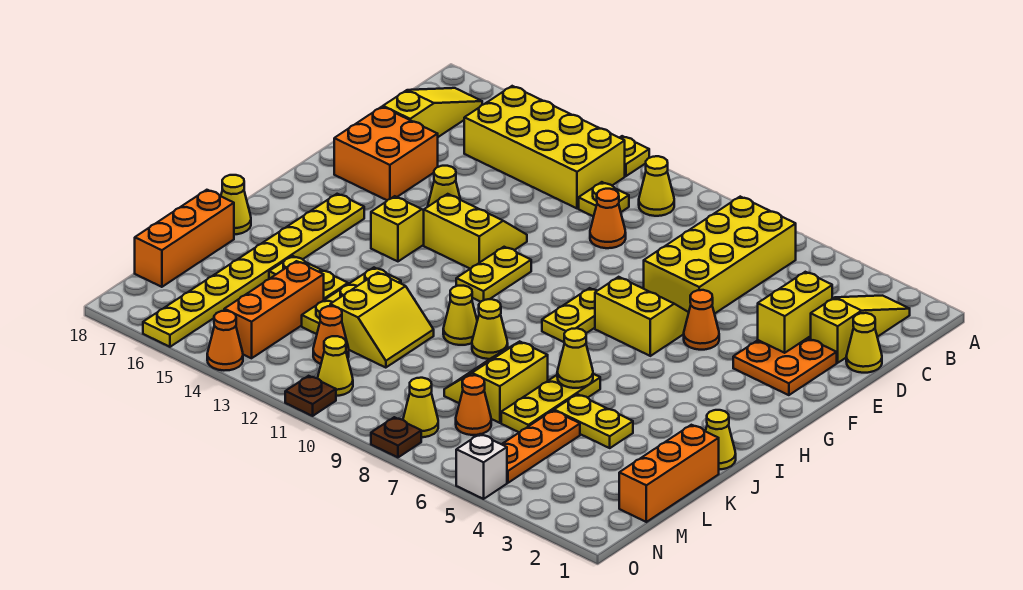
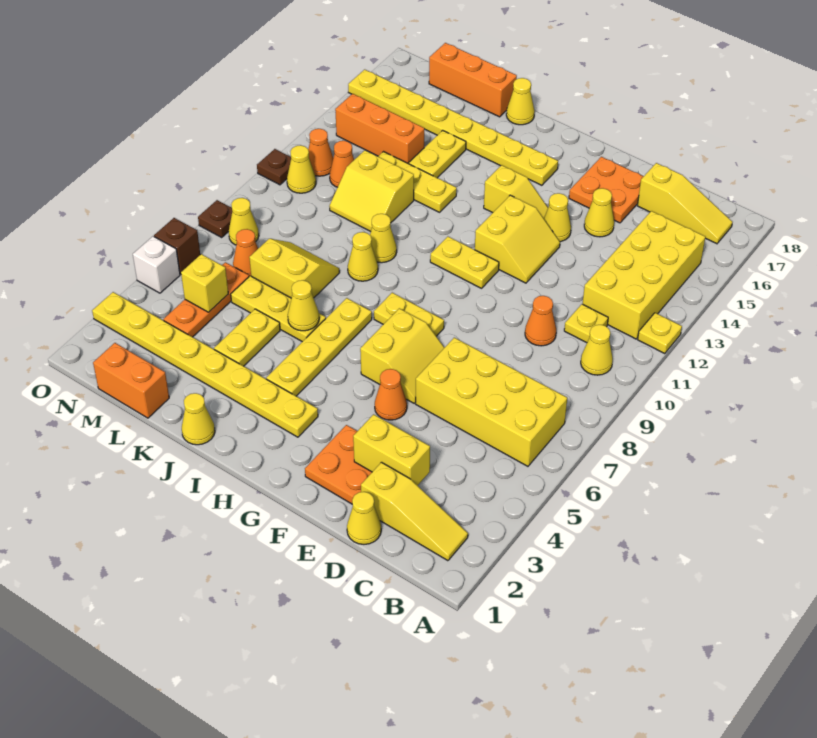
none -> yellow cone E15 level 1
orange brick E16:F17 level 1 -> orange plate E16:F17 level 1
none -> yellow plate H3:O3 level 1
none -> yellow plate I4:I7 level 1
orange brick K1:M1 level 1 -> orange brick L1:M1 level 1
orange plate L5:N5 level 1 -> orange plate M4:M6 level 1
none -> yellow brick M5 level 2
none -> brown brick O6 level 1
orange cone O14 level 1 -> orange cone N12 level 1

